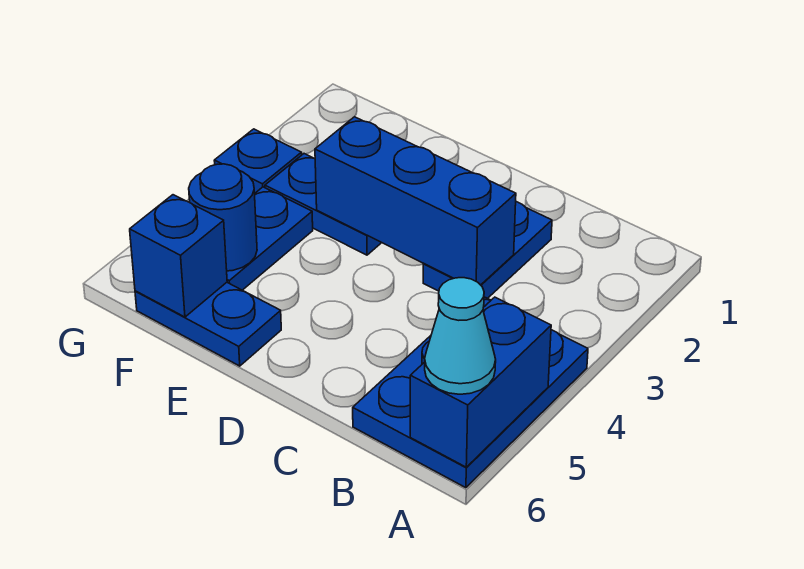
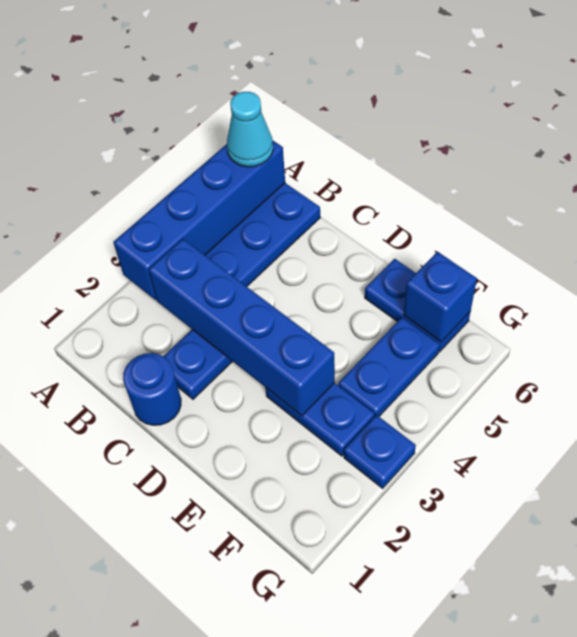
blue brick A5:A6 level 2 -> blue brick A3:A6 level 2
blue brick C3:E3 level 2 -> blue brick B3:E3 level 2
blue round brick F5 level 2 -> blue round brick C1 level 1

